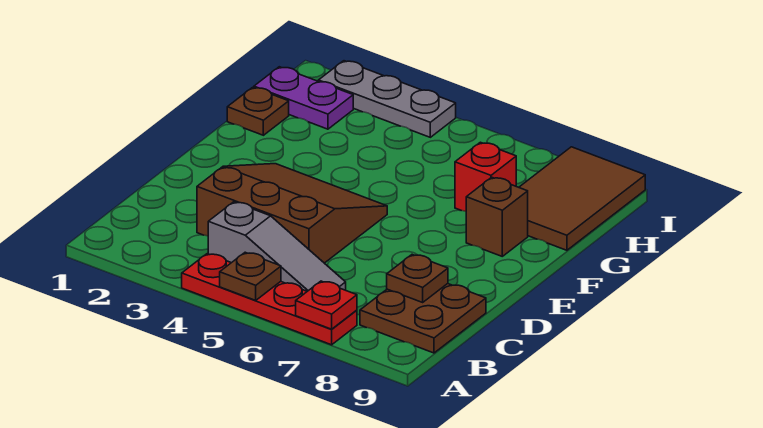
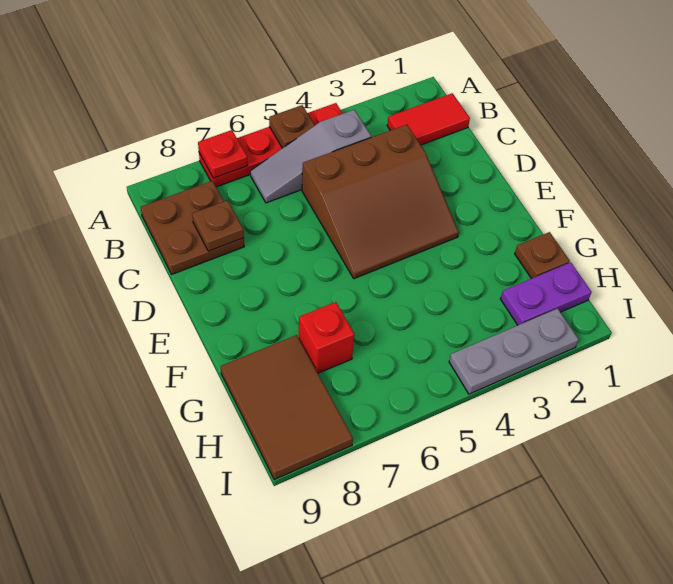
none -> red tile B1:B2 level 1
brown brick F8 level 1 -> none

